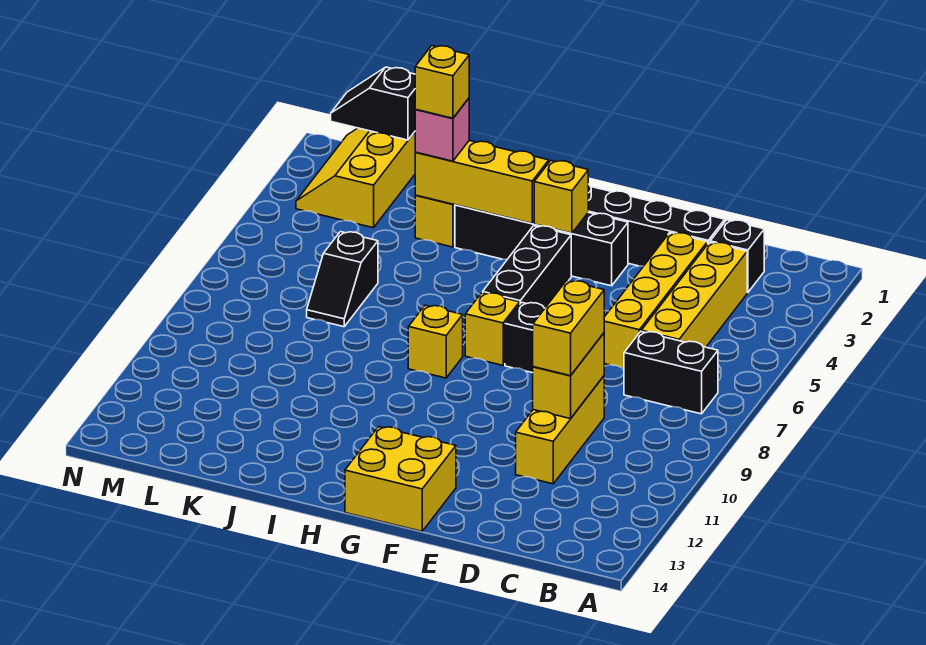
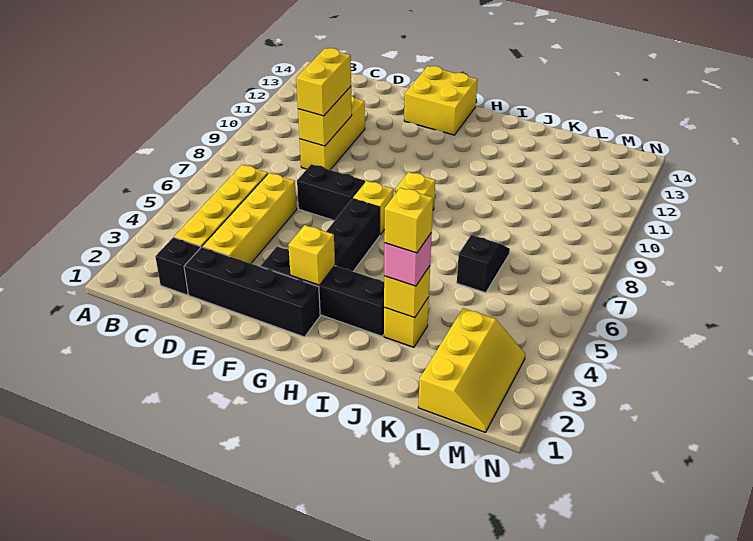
black brick B7:C7 level 1 -> none
yellow brick H3:J3 level 2 -> yellow brick J3 level 2
black slope L1:M1 level 2 top L -> none

